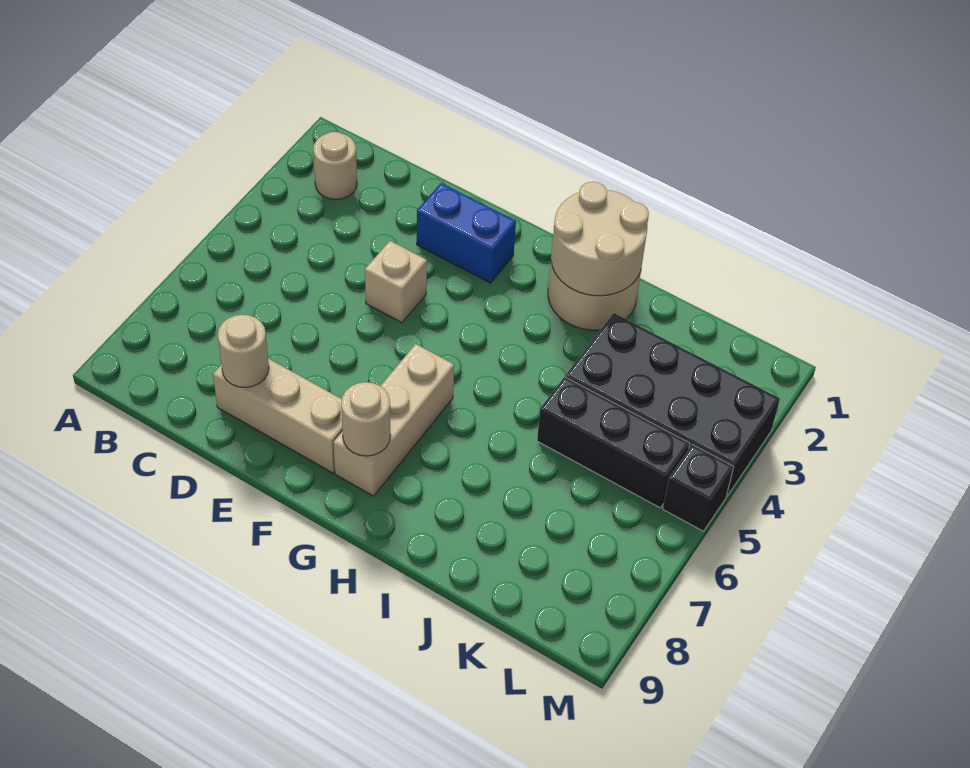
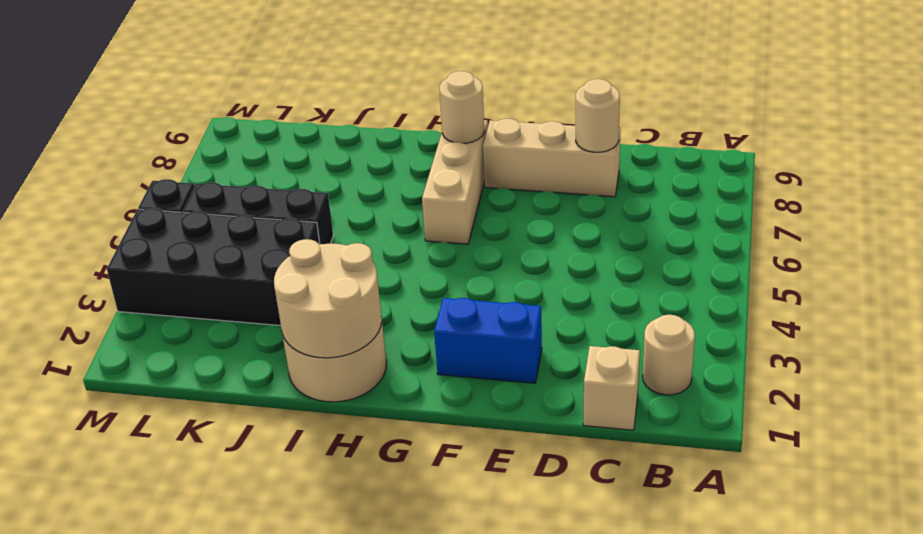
tan brick E4 level 1 -> tan brick C1 level 1

